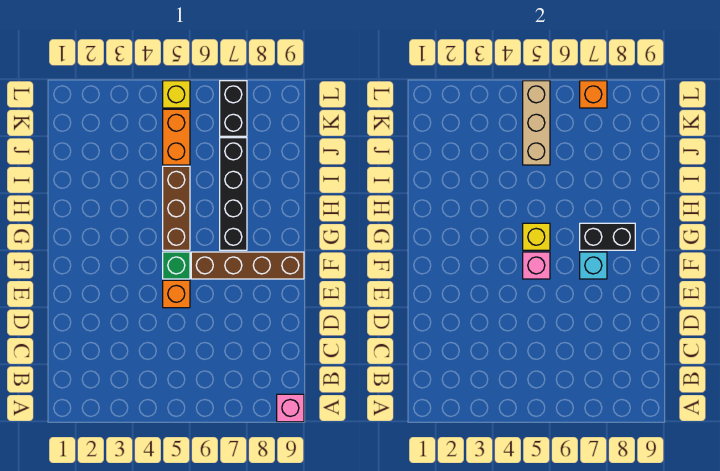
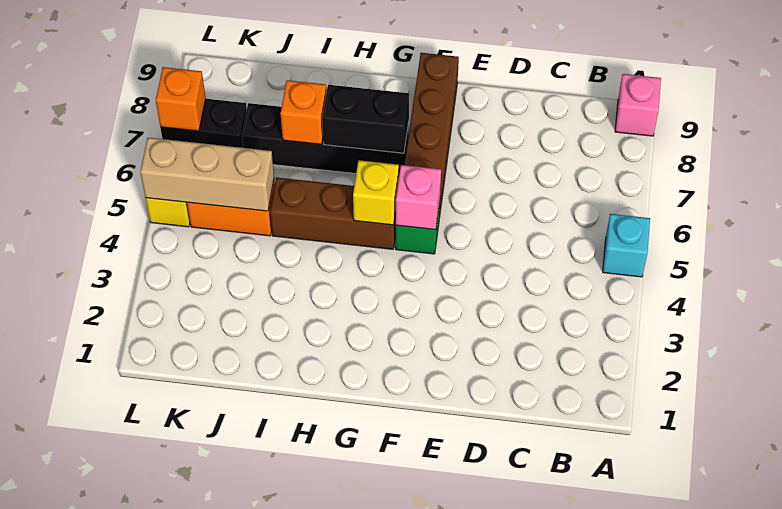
orange brick E5 level 1 -> orange brick I7 level 2
cyan brick F7 level 2 -> cyan brick A5 level 1
black brick G7:G8 level 2 -> black brick G7:H7 level 2

